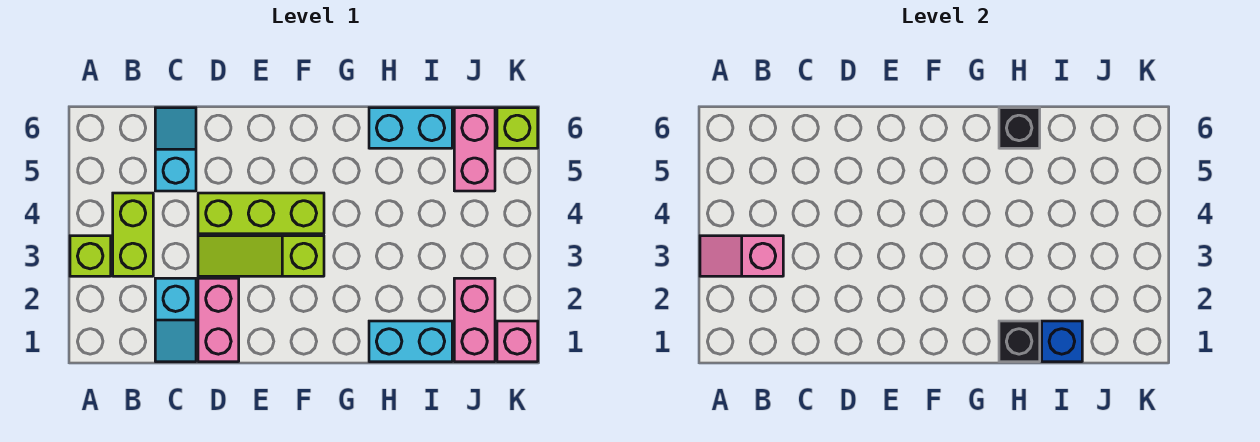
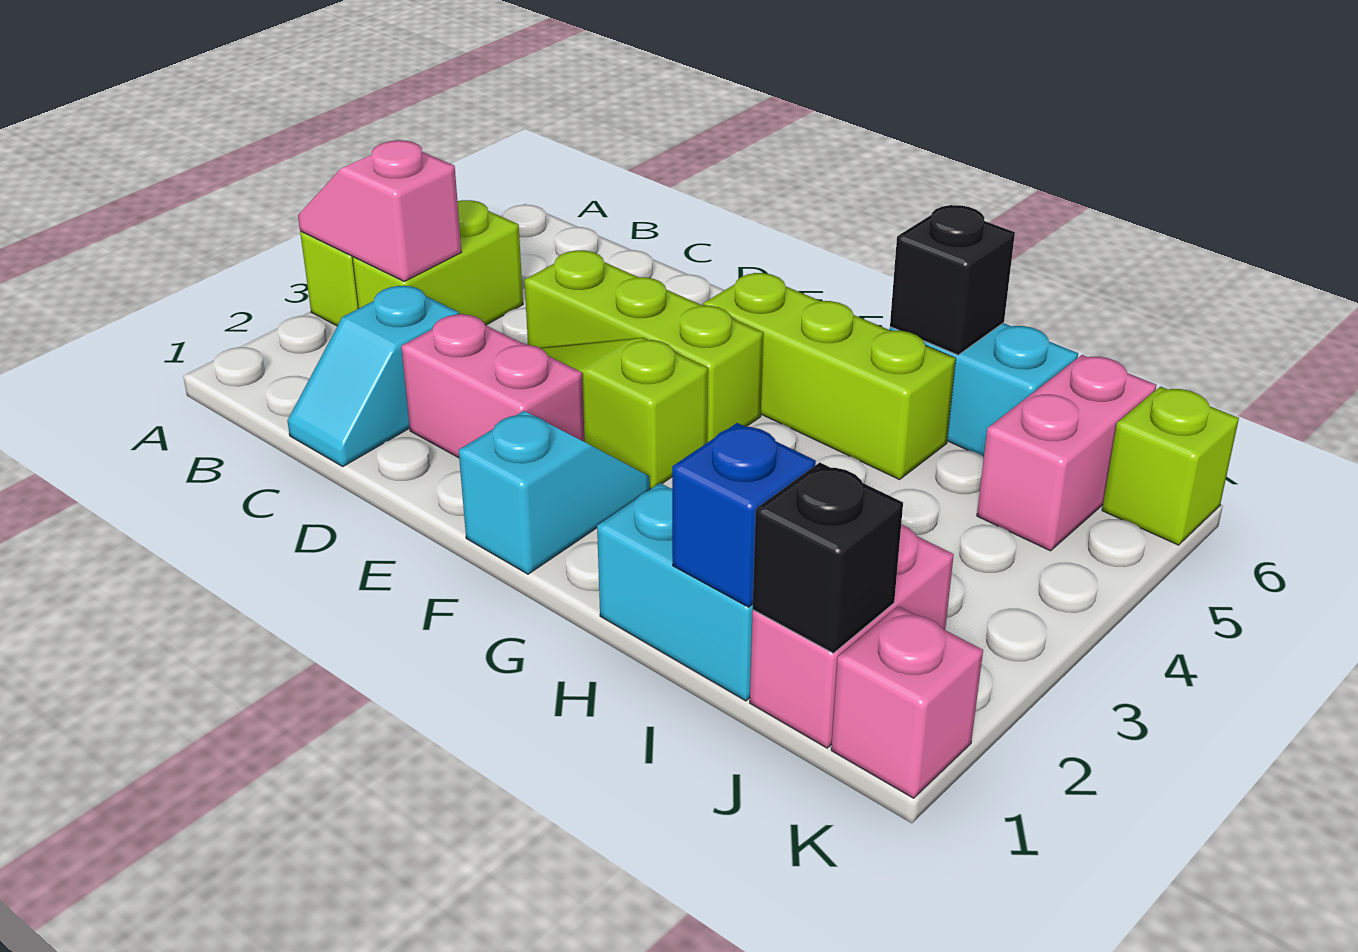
cyan slope C5:C6 level 1 top 5 -> cyan slope F1:F2 level 1 top 1
pink brick D1:D2 level 1 -> pink brick D2:E2 level 1
none -> lime brick F5:H5 level 1
black brick H1 level 2 -> black brick J1 level 2

